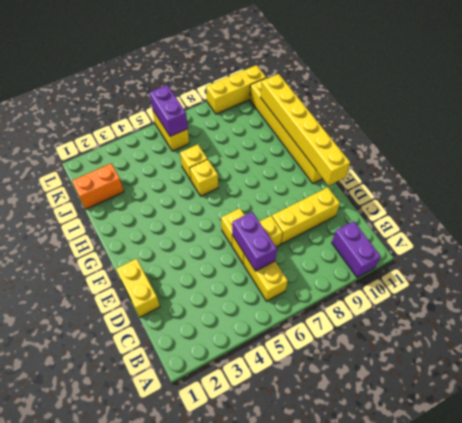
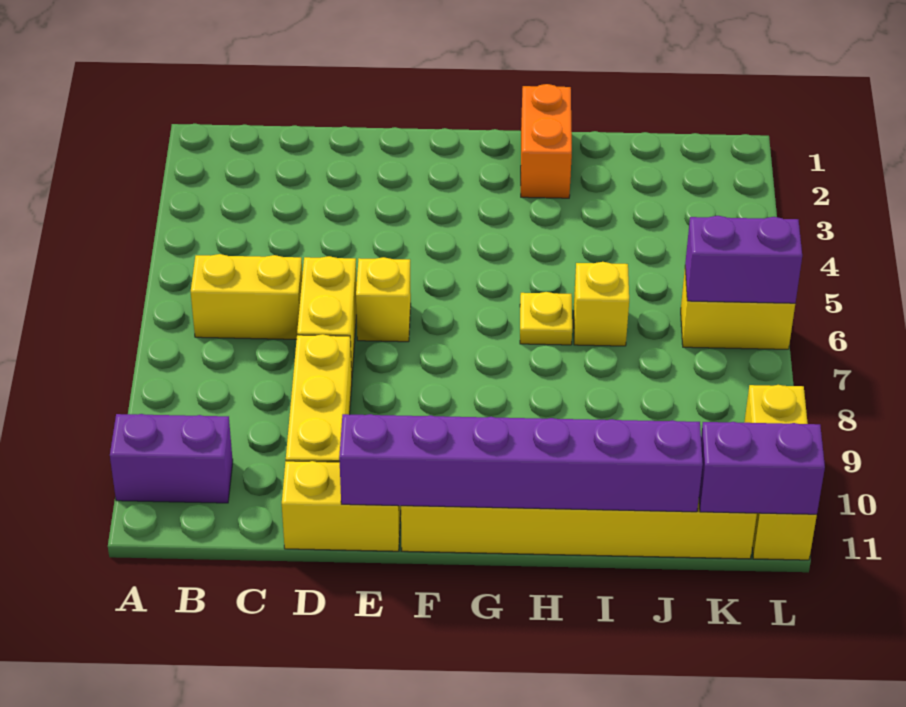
purple brick C6:D6 level 2 -> purple brick K11:L11 level 2
yellow brick D1:E1 level 1 -> yellow brick D11:E11 level 1
yellow brick E11:J11 level 2 -> purple brick E11:J11 level 2
yellow brick H6 level 1 -> yellow plate H6 level 1
orange brick J1:J2 level 1 -> orange brick H1:H2 level 1

